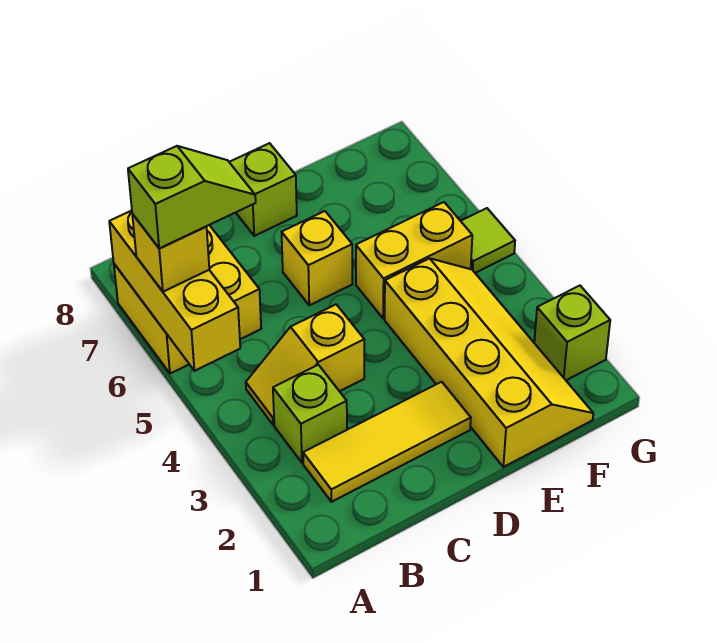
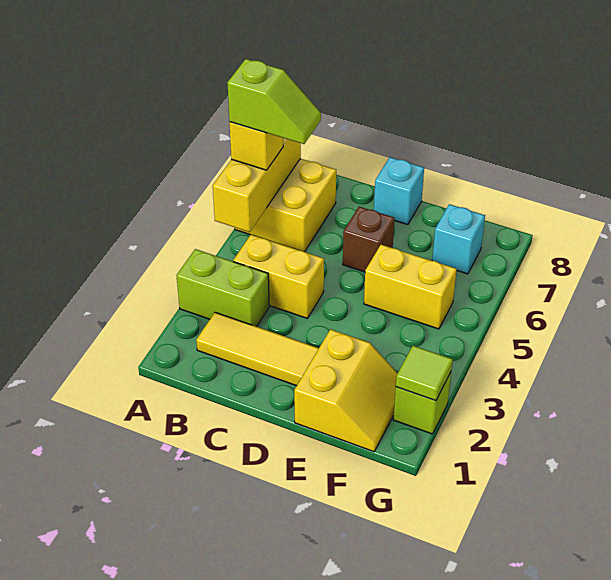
lime brick B3 level 1 -> lime brick A3:B3 level 1
yellow slope B4:C4 level 1 top C -> yellow brick B4:C4 level 1
yellow brick D6 level 1 -> brown brick D6 level 1
lime brick D8 level 1 -> cyan brick D8 level 1
yellow slope E1:F4 level 1 top E -> yellow slope E1:F2 level 1 top E
none -> cyan brick F7 level 1
lime tile G5 level 1 -> lime tile G2 level 2

